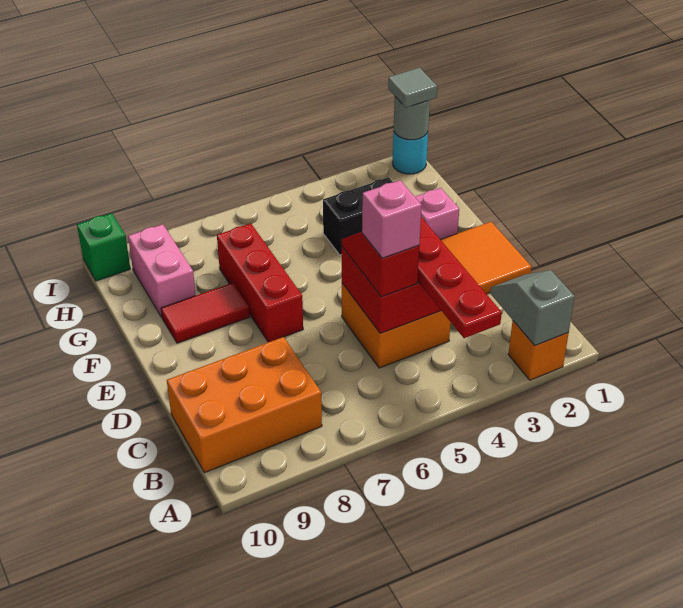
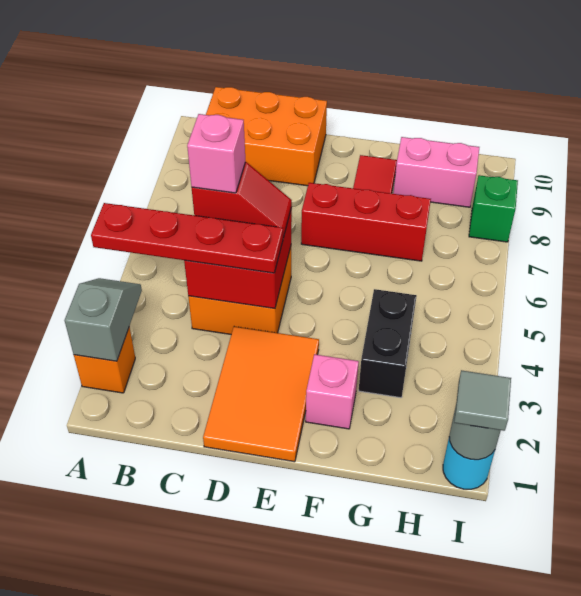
grey slope A2:B2 level 2 top A -> grey slope A2:A3 level 2 top 2
orange brick B8:C10 level 1 -> orange brick B9:D10 level 1
green brick I10 level 1 -> green brick I8 level 1

